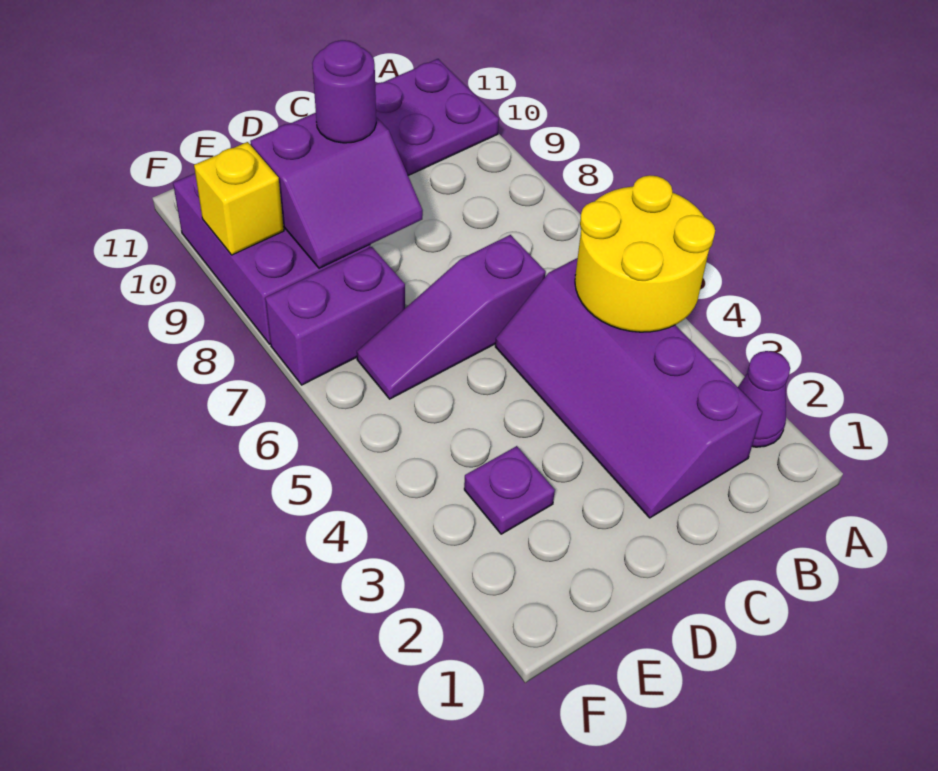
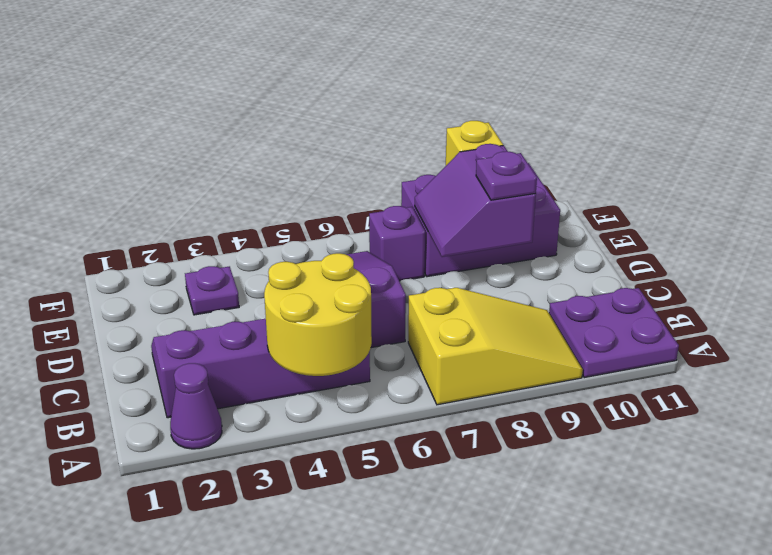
none -> yellow slope A7:B9 level 1 top 7
purple round brick D9 level 3 -> purple plate D9 level 3
purple brick E7:F7 level 1 -> purple brick E7 level 1

